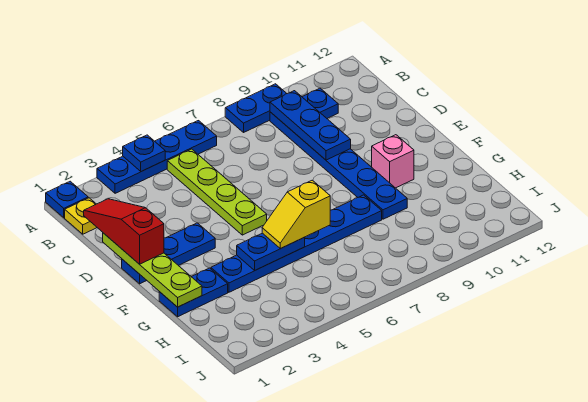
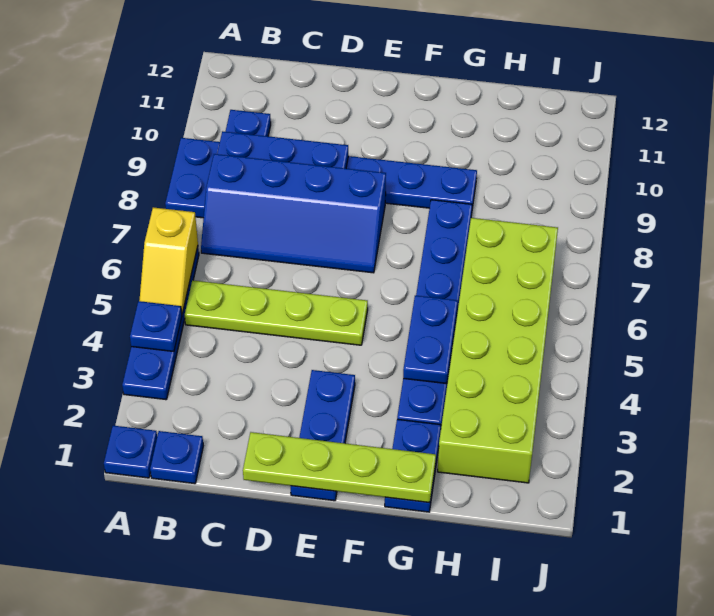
yellow plate B1 level 1 -> blue plate B1 level 1
none -> blue slope B7:E8 level 1 top 8
red slope C1:E1 level 3 top E -> none
pink brick F10 level 1 -> none
yellow slope G5:G6 level 3 top 6 -> yellow slope A5:A6 level 2 top 6
none -> lime brick H2:I7 level 1

